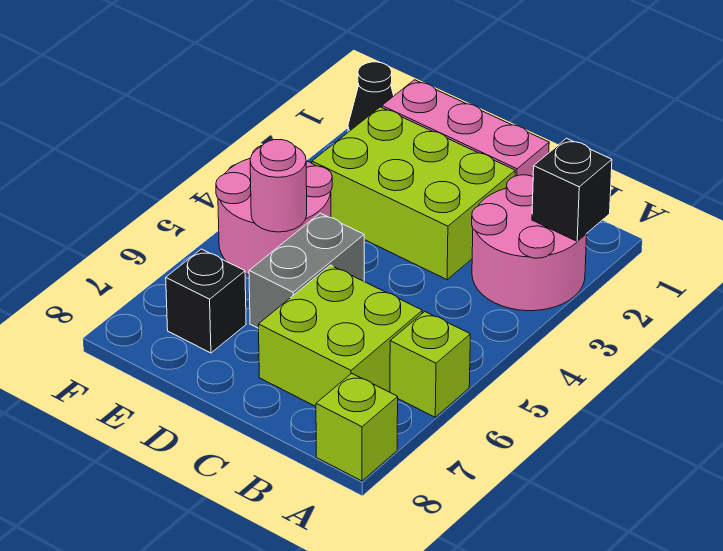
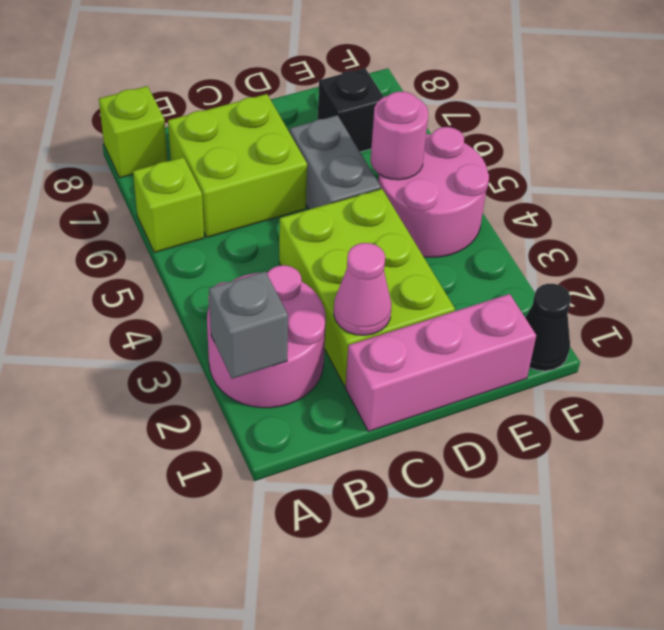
black brick A2 level 2 -> grey brick A2 level 2
lime brick C2:E3 level 1 -> lime brick C2:D4 level 1
none -> pink cone C2 level 2

